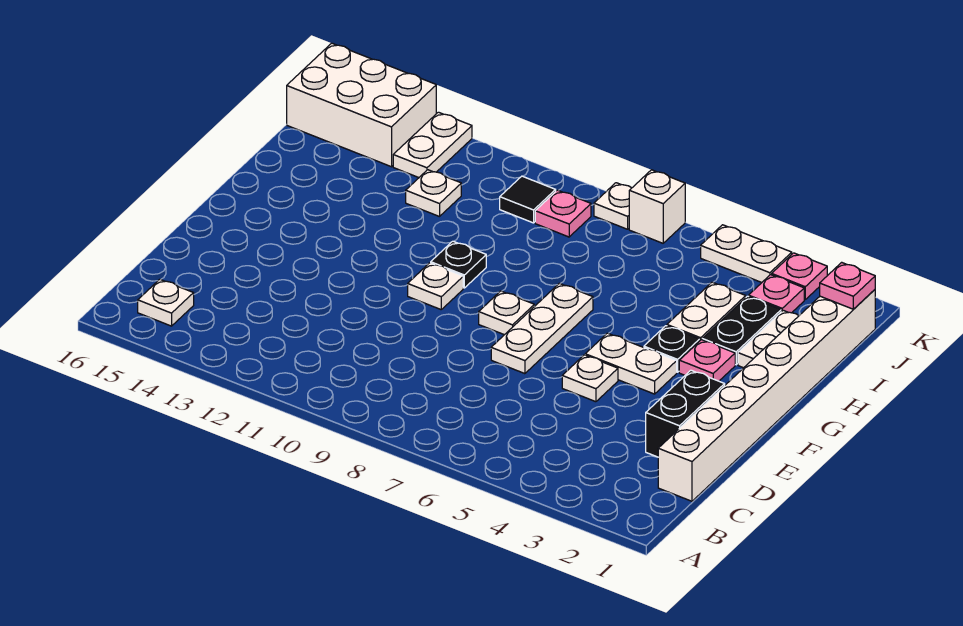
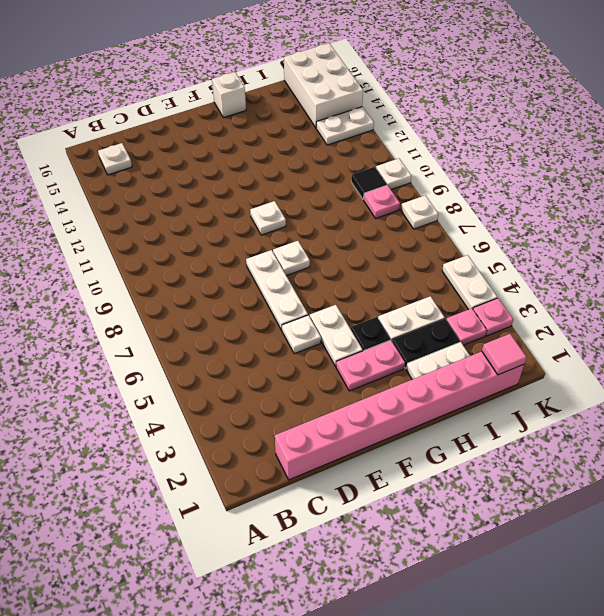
white brick C1:J1 level 1 -> pink brick C1:J1 level 1
black brick D2:E2 level 1 -> none
white plate E7:G7 level 1 -> white plate E6:E8 level 1
pink plate G3 level 1 -> pink plate F3:G3 level 1
black plate G10 level 1 -> none
white plate I12 level 1 -> white plate K10 level 1
pink plate J1 level 2 -> pink tile J1 level 2
white brick K7 level 1 -> white brick G16 level 1

